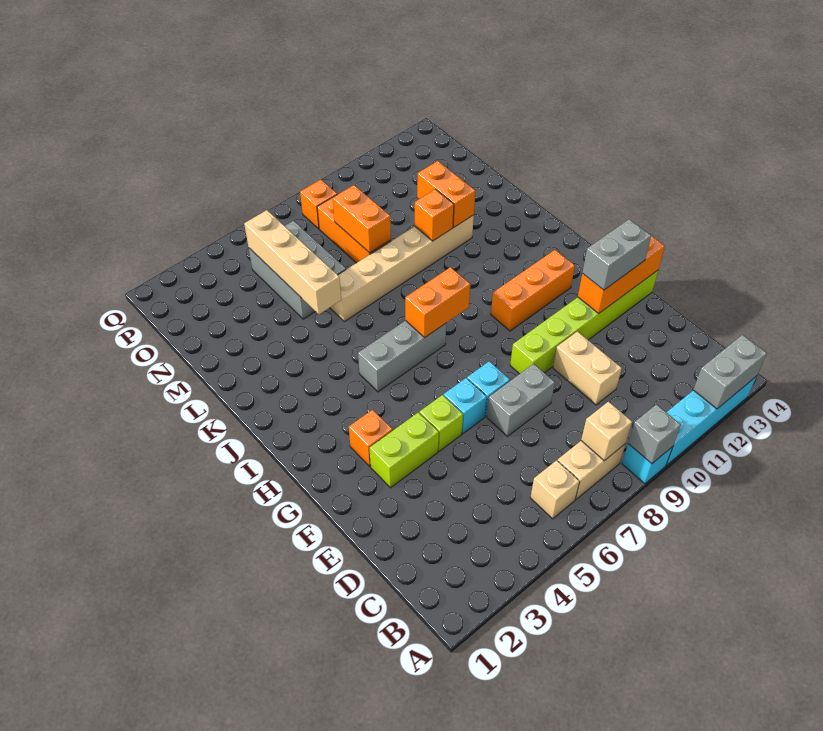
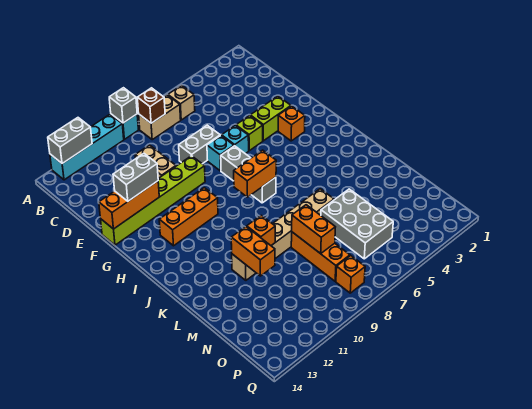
tan brick B8 level 2 -> brown brick B8 level 2
grey brick I5:I7 level 1 -> grey brick G7:I7 level 1
tan brick L5:O5 level 2 -> none

